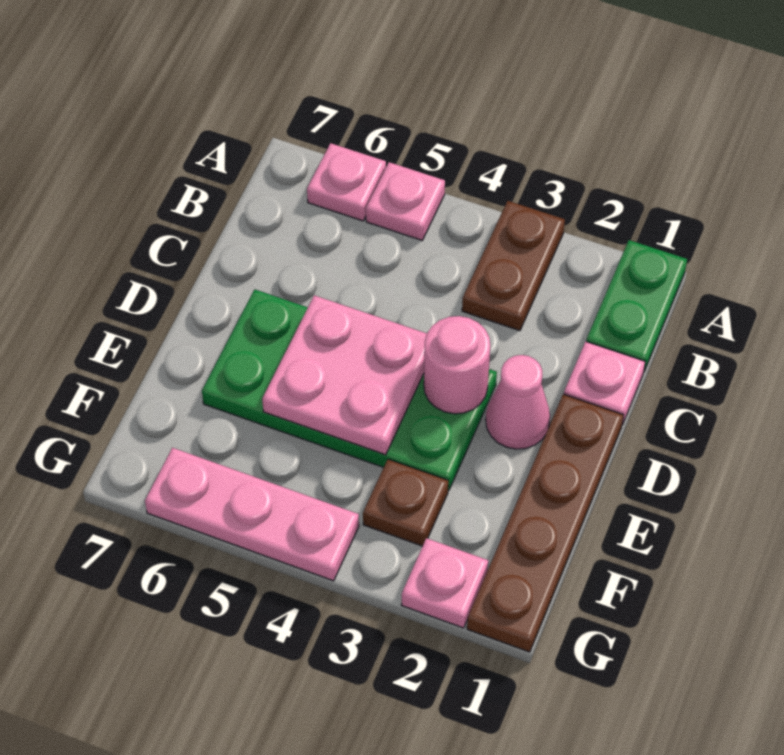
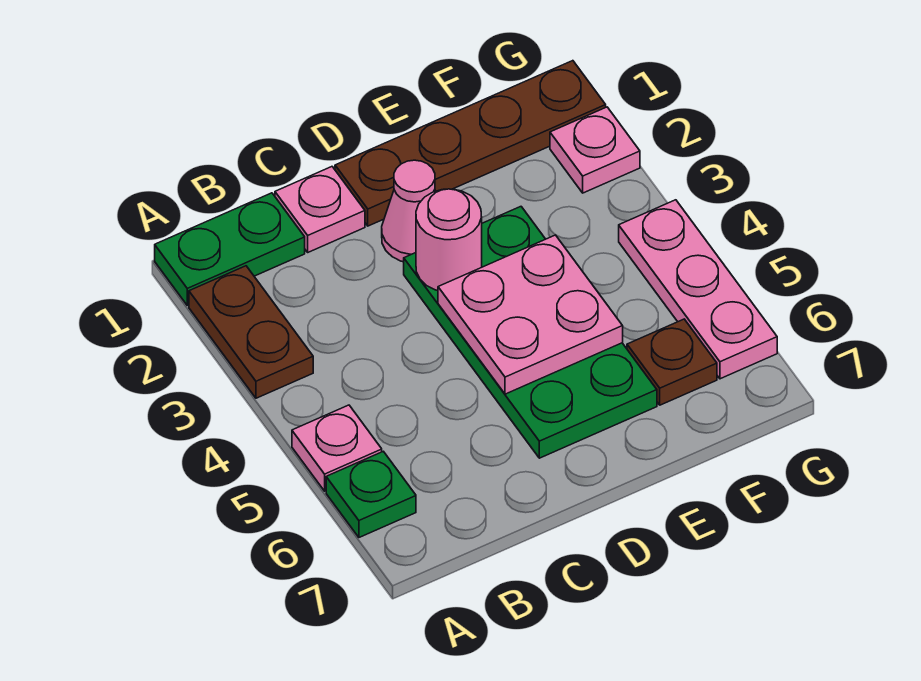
brown plate A3:B3 level 1 -> brown plate A2:A3 level 1
pink plate A6 level 1 -> green plate A6 level 1
brown plate F3 level 1 -> brown plate F6 level 1

